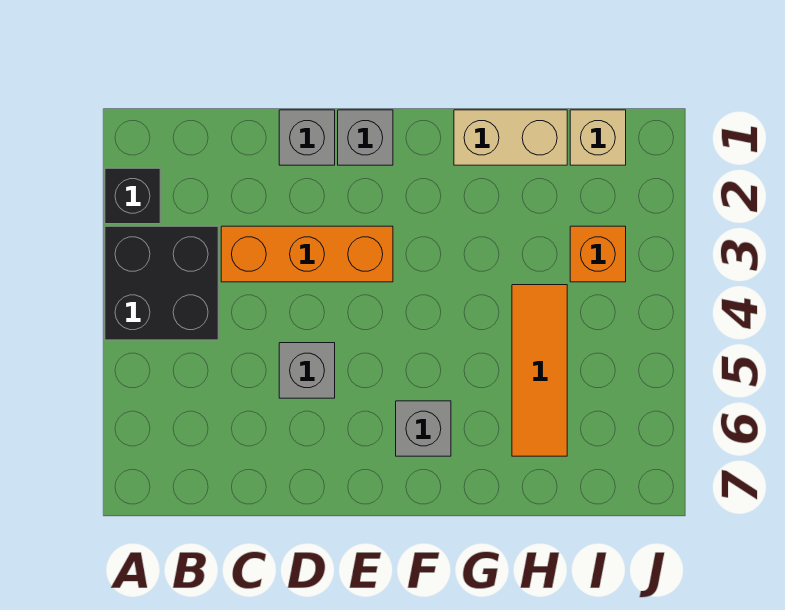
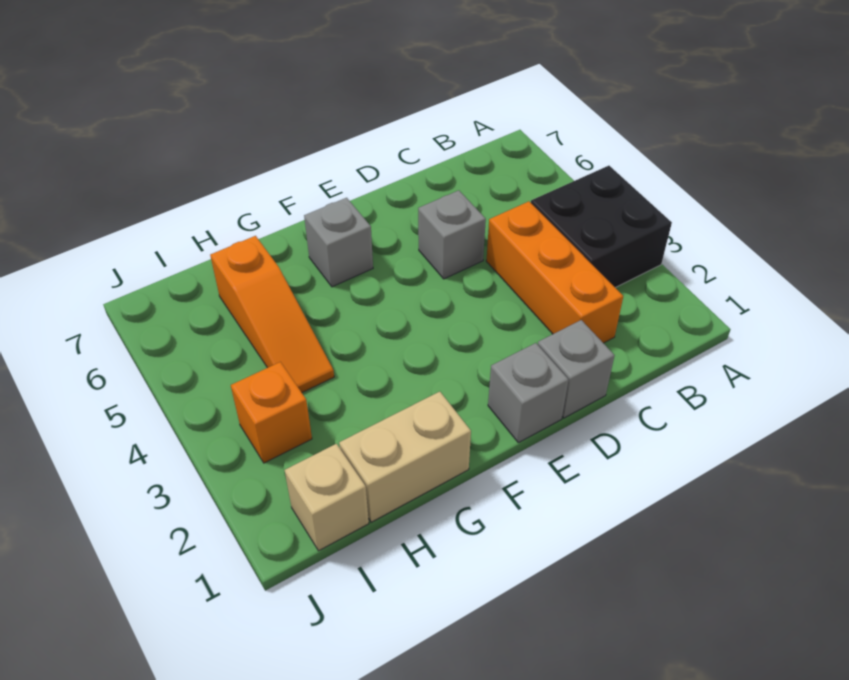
black brick A2 level 1 -> none
orange brick C3:E3 level 1 -> orange brick C2:C4 level 1
orange tile H4:H6 level 1 -> orange slope H4:H6 level 1 top 6

